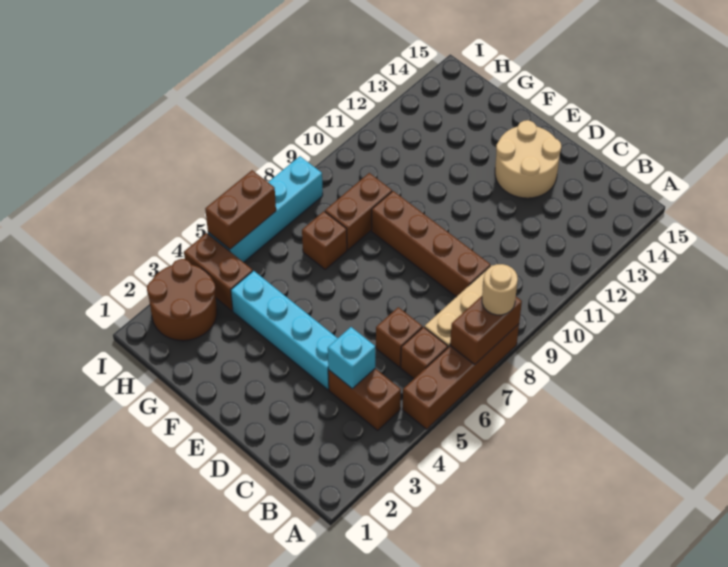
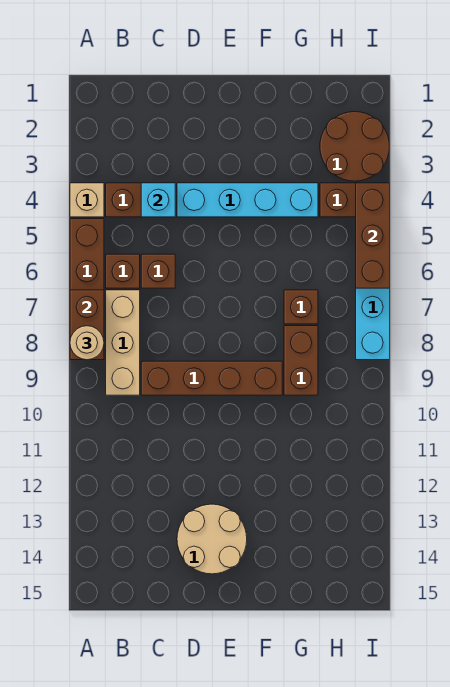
none -> tan brick A4 level 1
brown brick I5:I6 level 2 -> brown brick I4:I6 level 2

